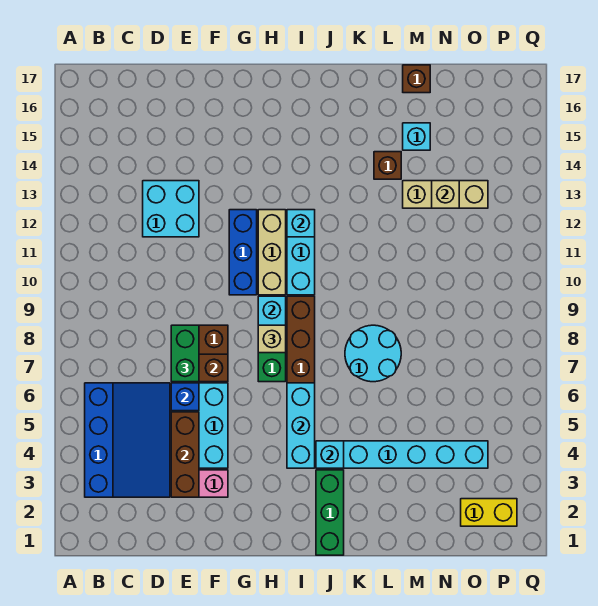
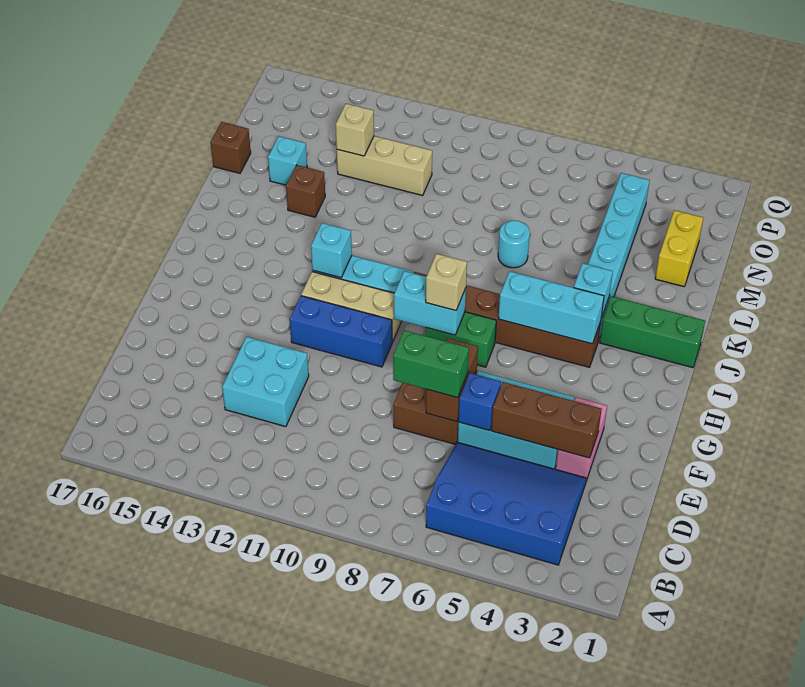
cyan round brick K7:L8 level 1 -> cyan round brick L7 level 1
tan brick M13:O13 level 1 -> tan brick N11:N13 level 1
yellow brick O2:P2 level 1 -> yellow brick M2:N2 level 1

